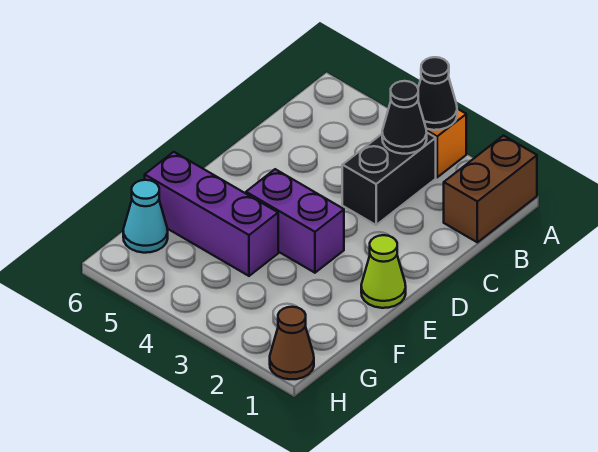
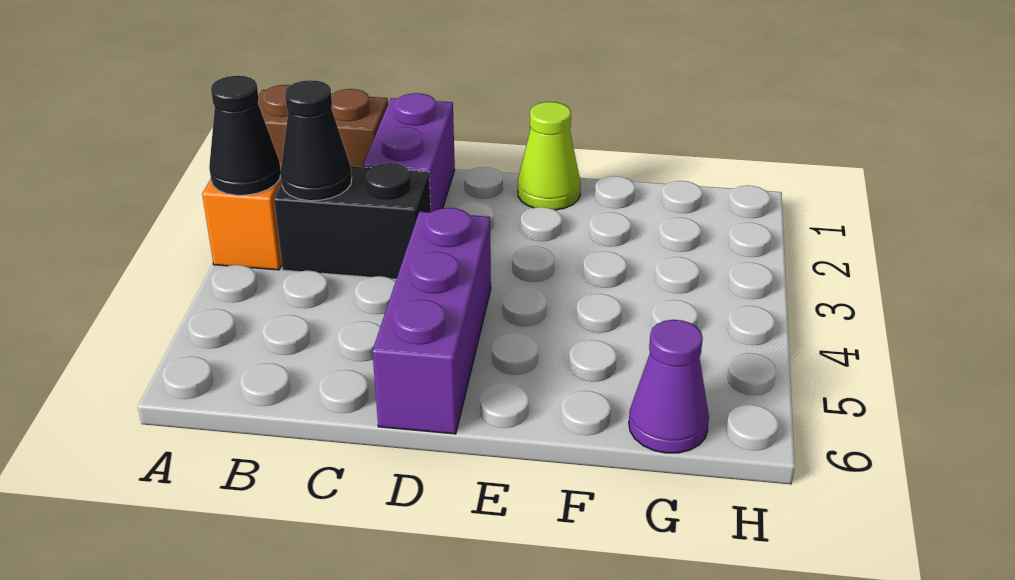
purple brick E3:E4 level 1 -> purple brick C1:C2 level 1
purple brick F4:F6 level 1 -> purple brick D4:D6 level 1
cyan cone G6 level 1 -> purple cone G6 level 1
brown cone H1 level 1 -> none

